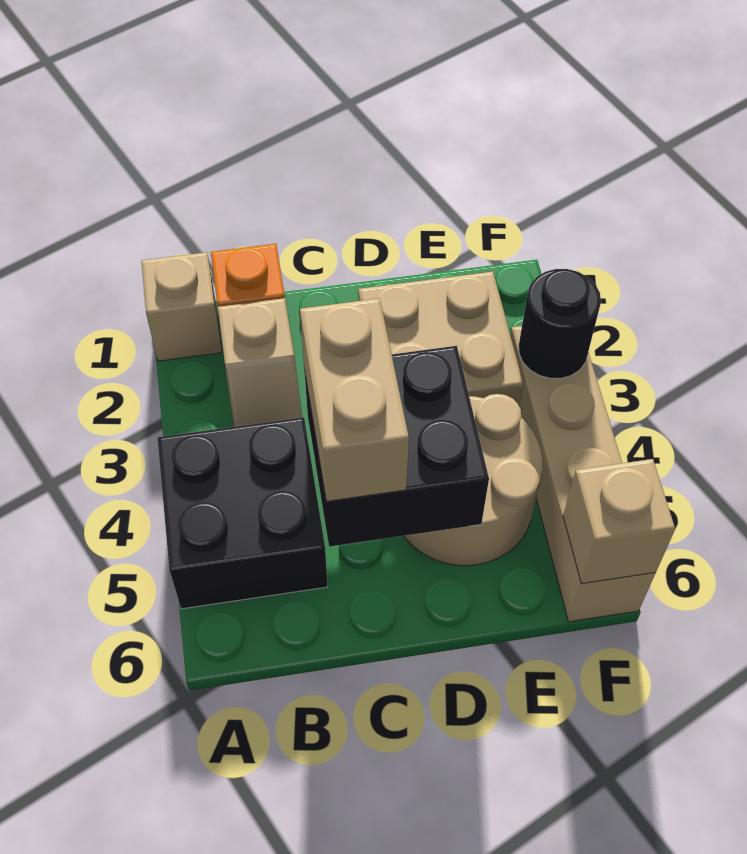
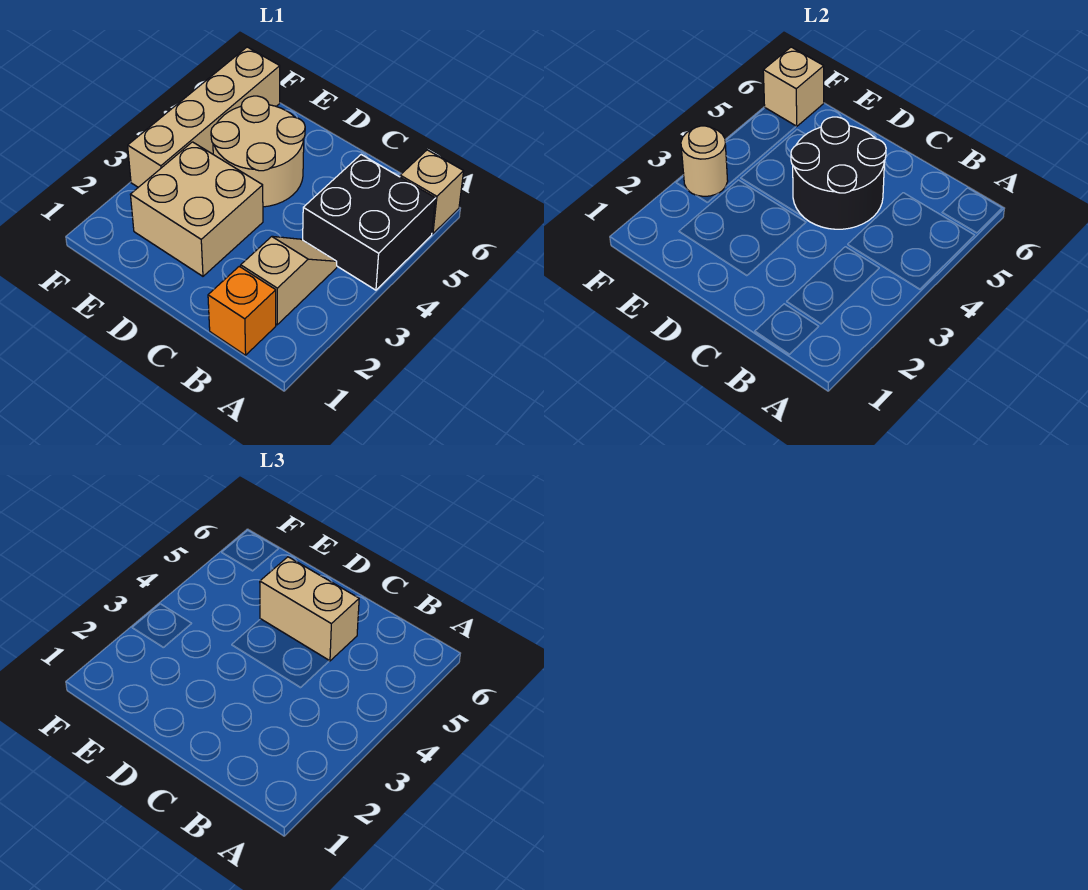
tan brick A1 level 1 -> tan brick A6 level 1
black brick C4:D5 level 2 -> black round brick C4:D5 level 2
tan brick C4:C5 level 3 -> tan brick C5:D5 level 3
black round brick F3 level 2 -> tan round brick F3 level 2

